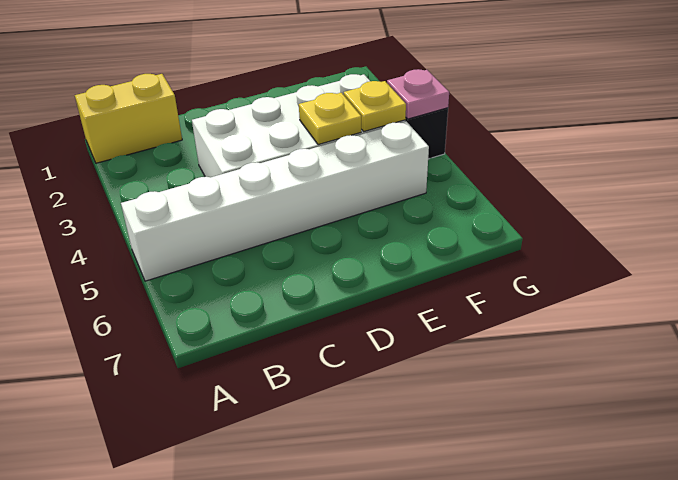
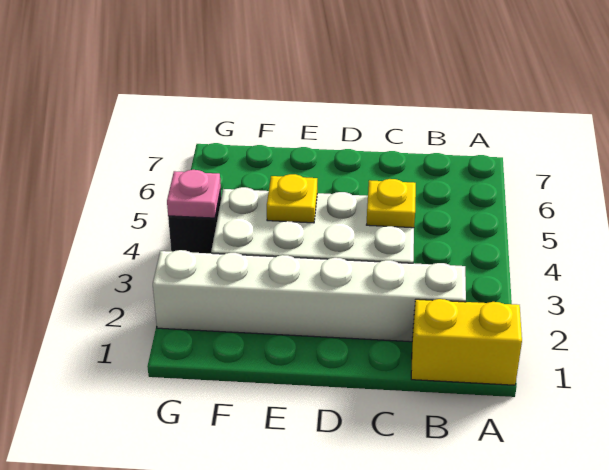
white brick A5:F5 level 1 -> white brick B2:G2 level 1
yellow plate F4 level 2 -> yellow plate C4 level 2

